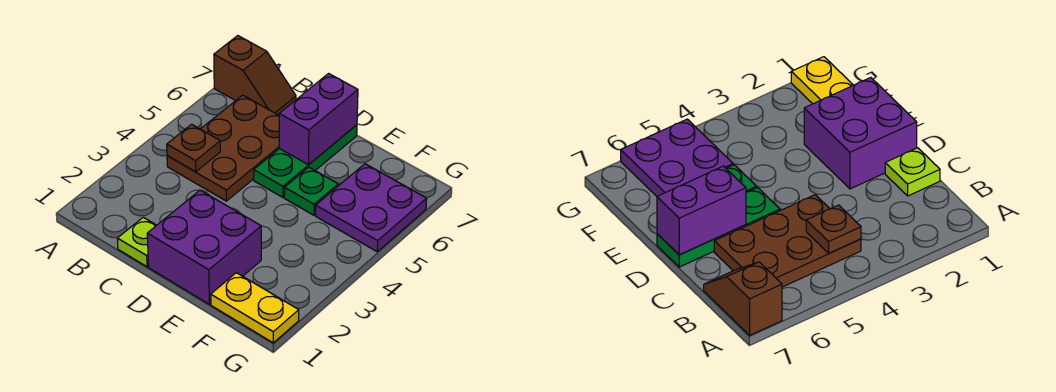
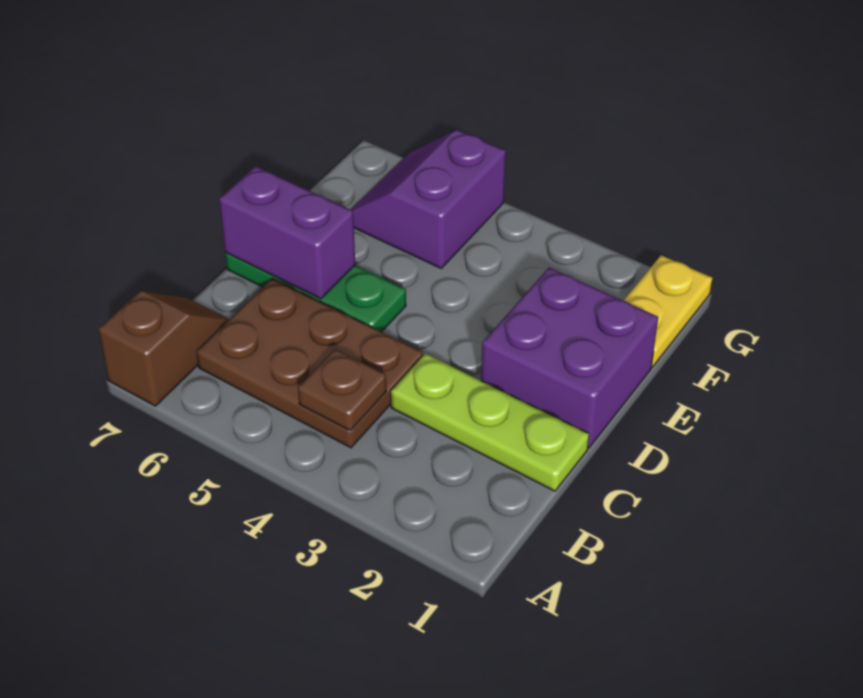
lime plate C1 level 1 -> lime plate C1:C3 level 1
green plate E5 level 1 -> none
purple plate F5:G6 level 1 -> purple slope F5:G6 level 1 top 5

